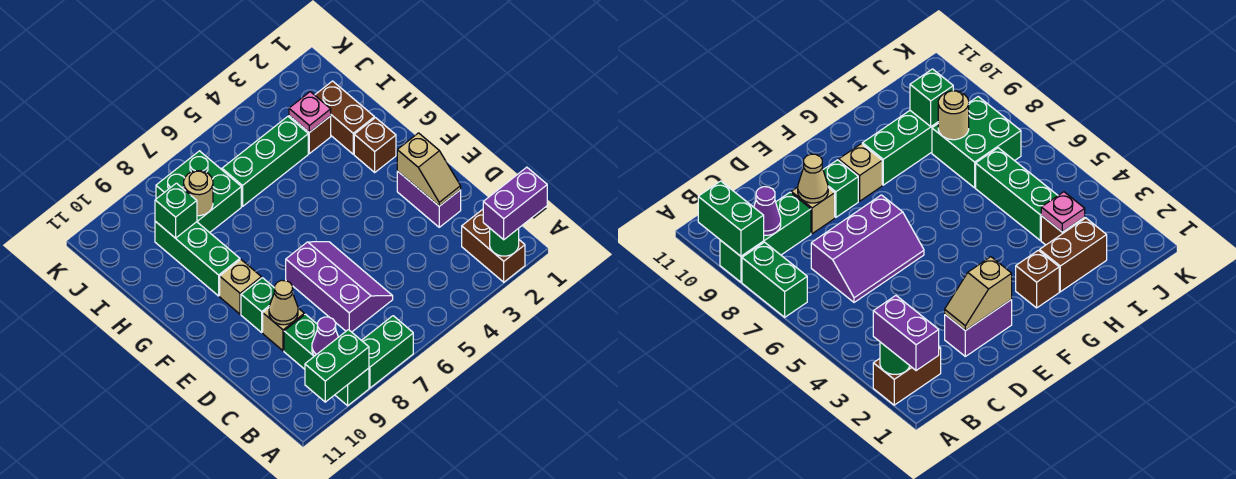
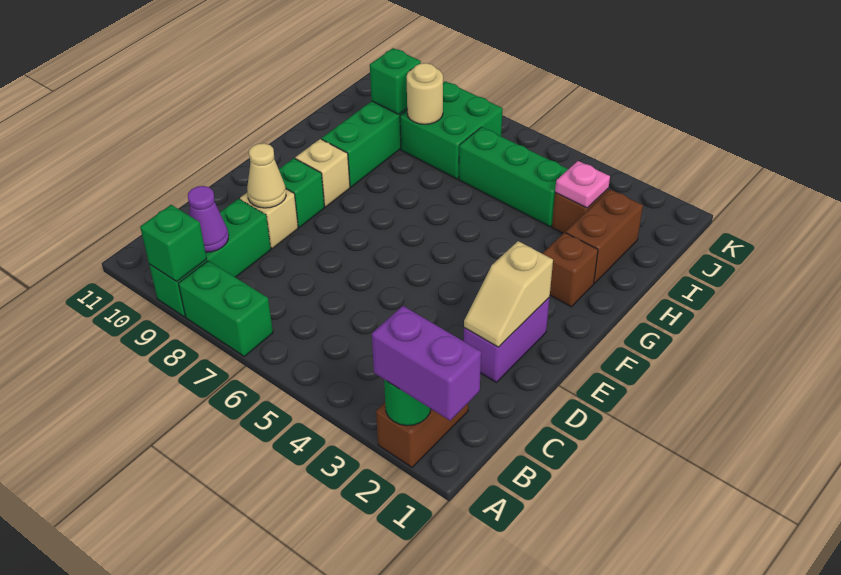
green brick A9:A10 level 2 -> green brick A9 level 2
purple slope C6:E7 level 1 top 7 -> none

